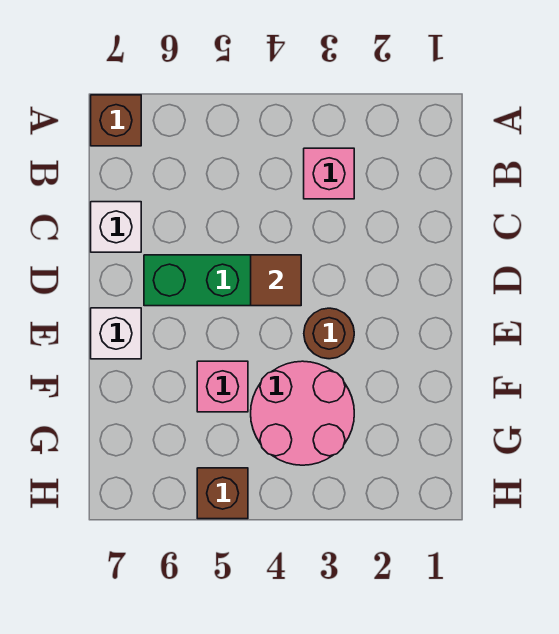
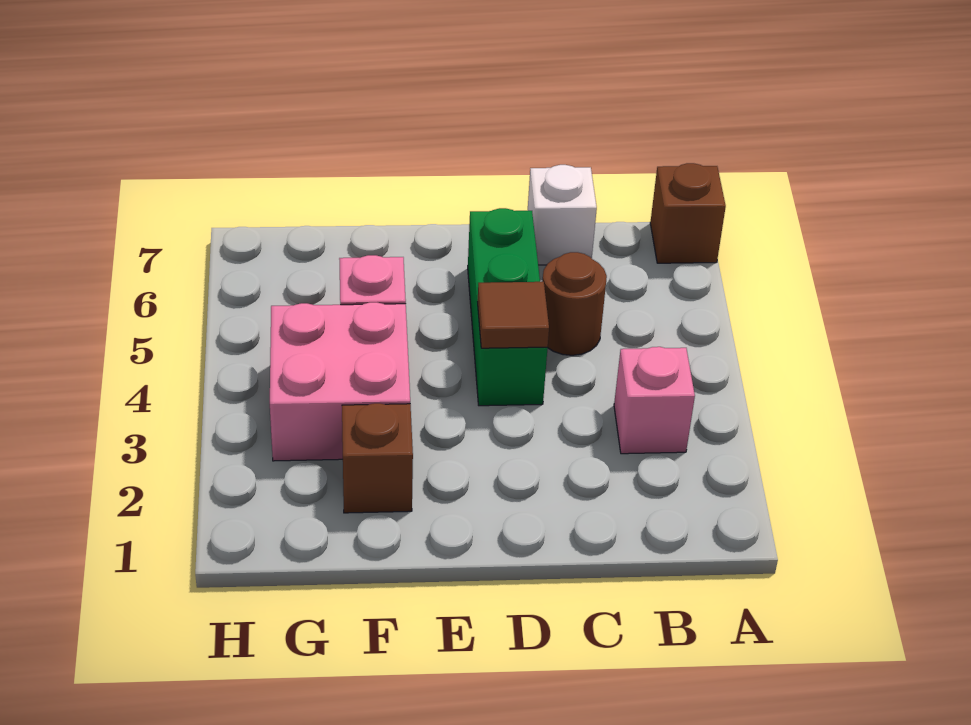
brown round brick E3 level 1 -> brown round brick C5 level 1
white brick E7 level 1 -> none
pink round brick F3:G4 level 1 -> pink brick F3:G4 level 1
brown brick H5 level 1 -> brown brick F2 level 1

